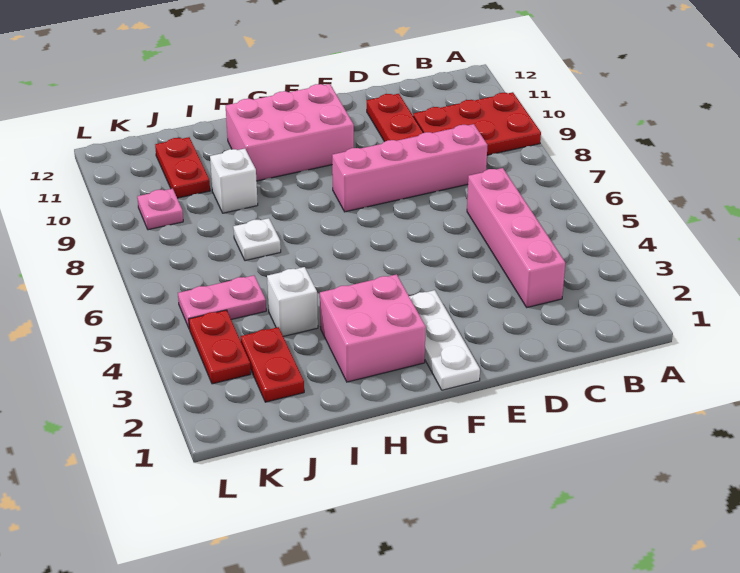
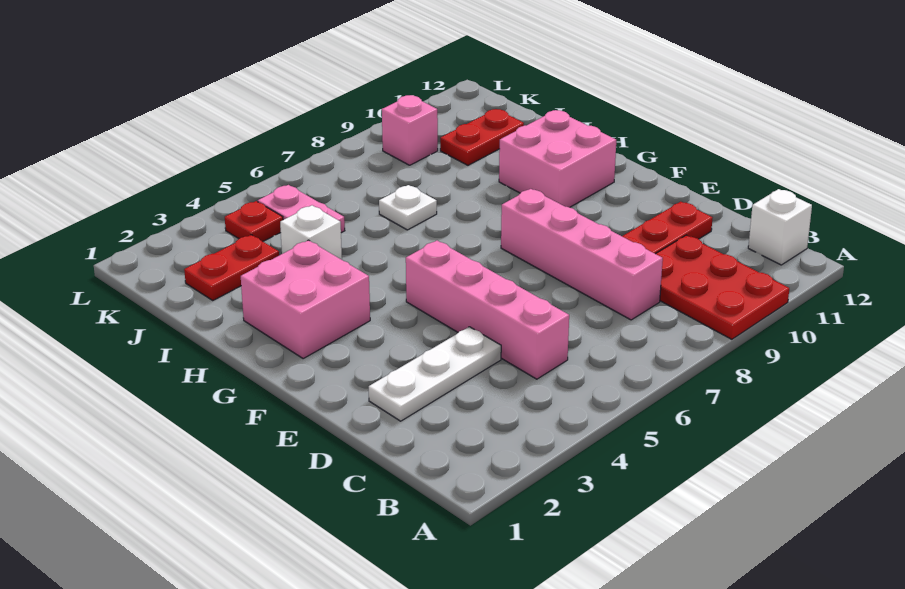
pink brick C3:C6 level 1 -> pink brick C5:F5 level 1
white plate F1:F3 level 1 -> white plate D2:D4 level 1
pink brick F10:H11 level 1 -> pink brick G10:H11 level 1
white brick I9 level 1 -> white brick B12 level 1
red plate K3:K4 level 1 -> red plate K4 level 1
pink plate K9 level 1 -> pink brick K9 level 1

